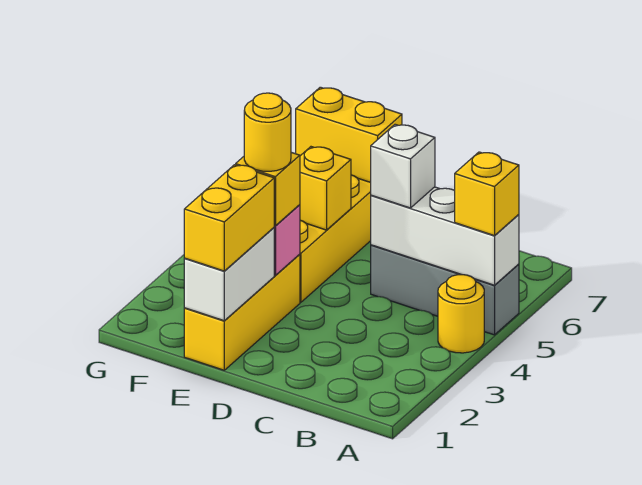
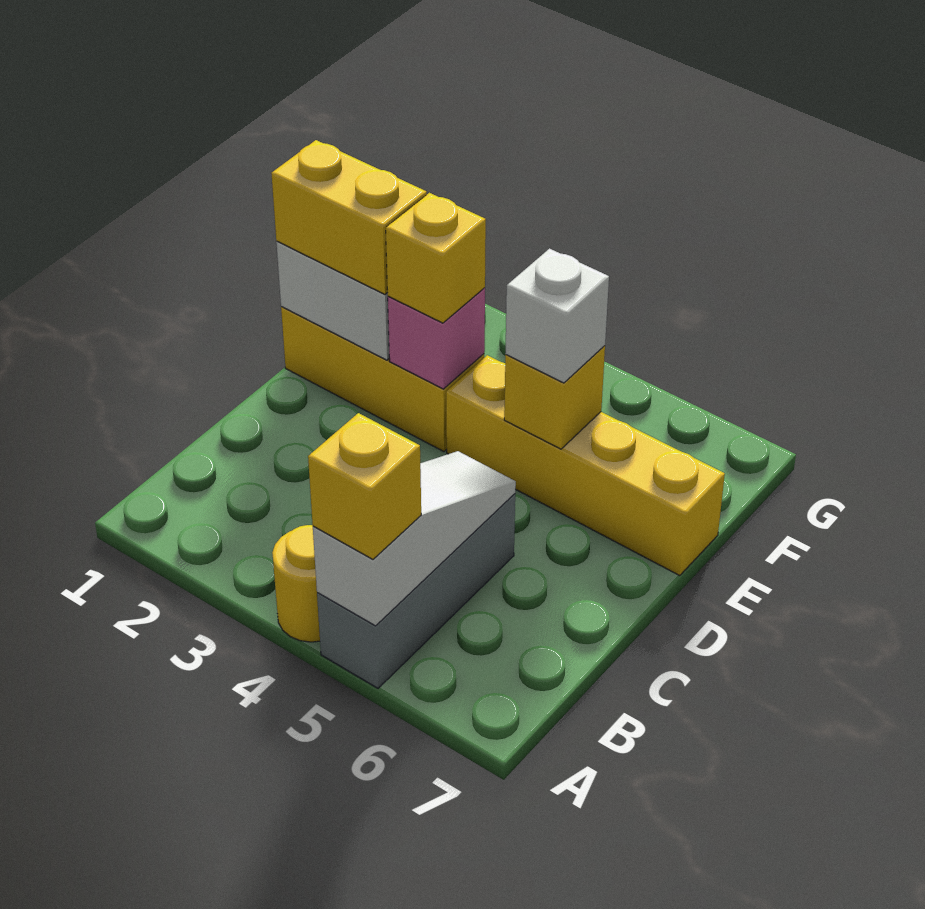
white brick A5:C5 level 2 -> white slope A5:C5 level 2 top A
white brick C5 level 3 -> white brick E5 level 3
yellow round brick E3 level 4 -> none
yellow brick E7:F7 level 2 -> none

